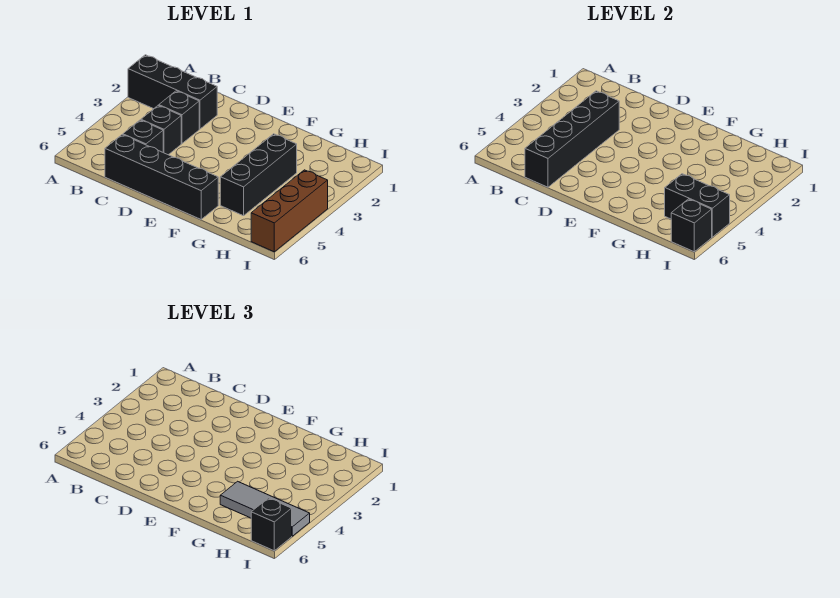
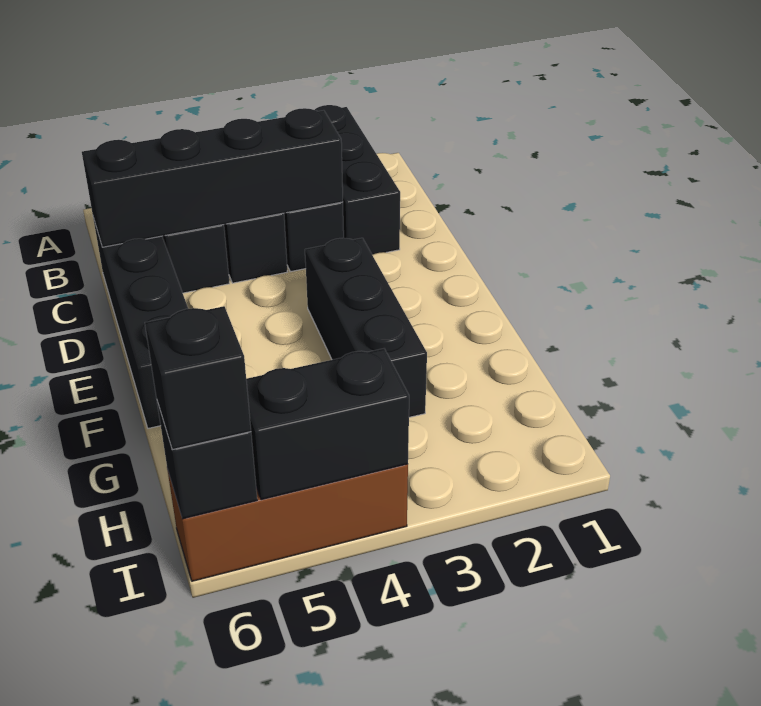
black brick G3:G5 level 1 -> black brick E3:G3 level 1
grey tile G5:I5 level 3 -> none
black brick H5:I5 level 2 -> black brick I4:I5 level 2

